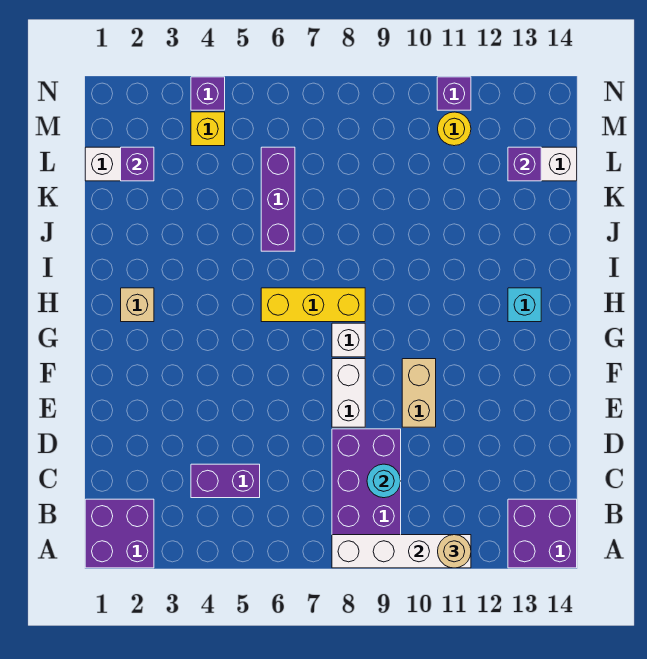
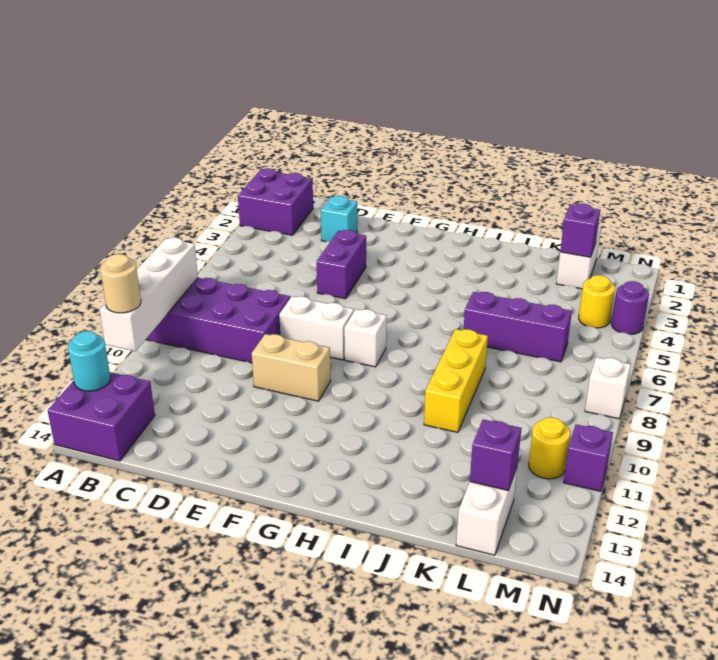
purple brick C4:C5 level 1 -> purple brick E4:E5 level 1
cyan round brick C9 level 2 -> cyan round brick A13 level 2
tan brick H2 level 1 -> none
yellow brick H6:H8 level 1 -> yellow brick J8:J10 level 1
cyan brick H13 level 1 -> cyan brick D2 level 1
yellow brick M4 level 1 -> yellow round brick M4 level 1
purple brick N4 level 1 -> purple round brick N4 level 1
none -> white brick N8 level 1

